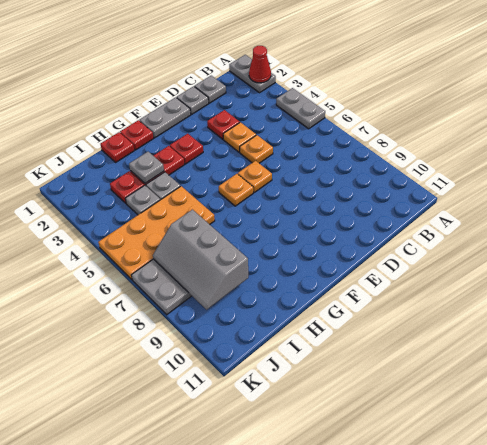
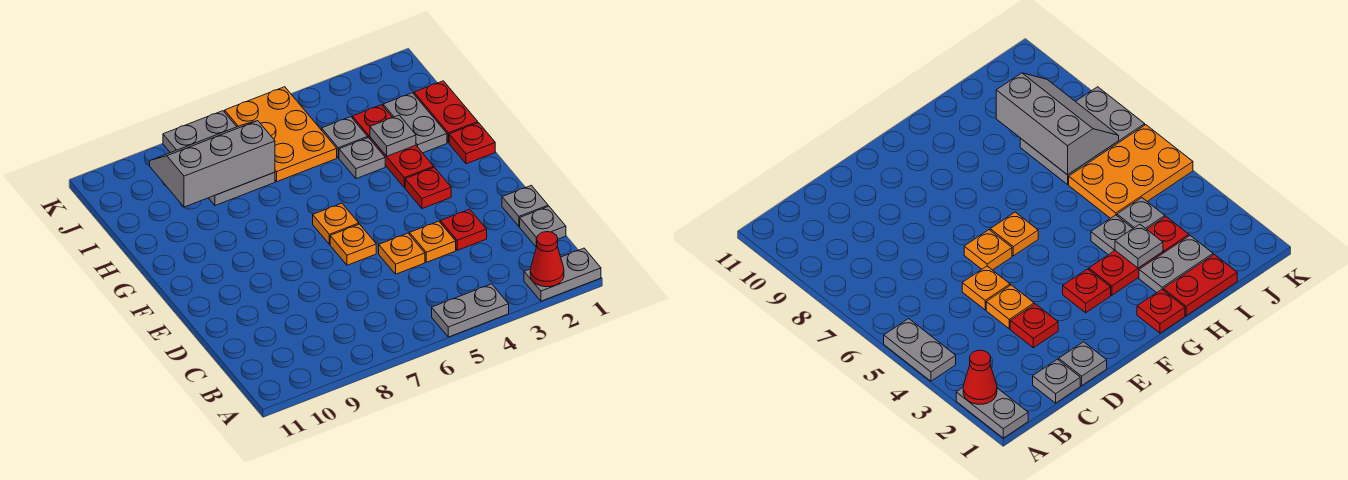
grey plate E1:F1 level 1 -> grey plate H2:I2 level 1
red plate H1 level 1 -> red plate H1:I1 level 1
orange plate H5:K6 level 1 -> orange plate I5:K6 level 1

